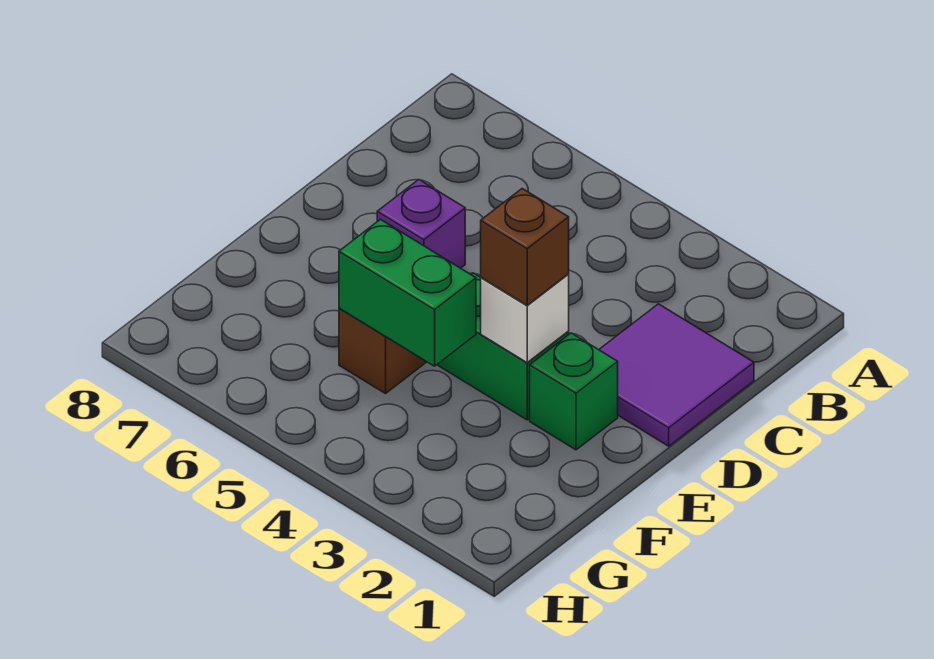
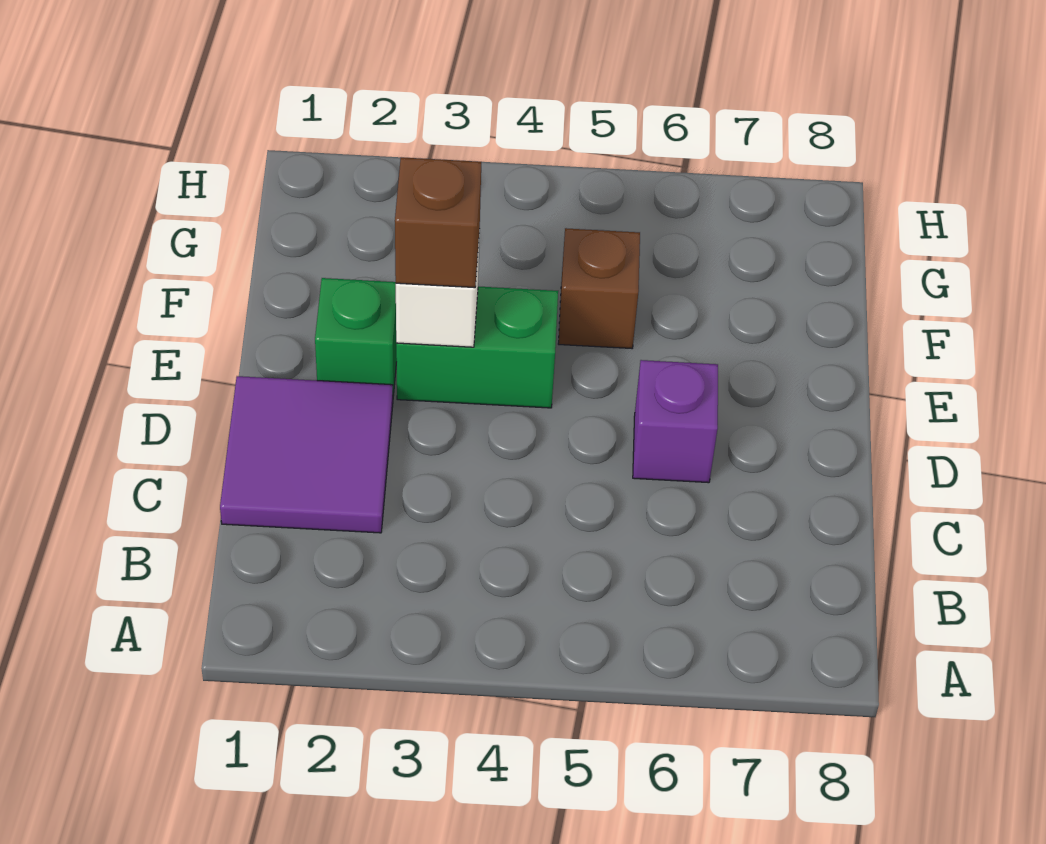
green brick F4:F5 level 2 -> none

